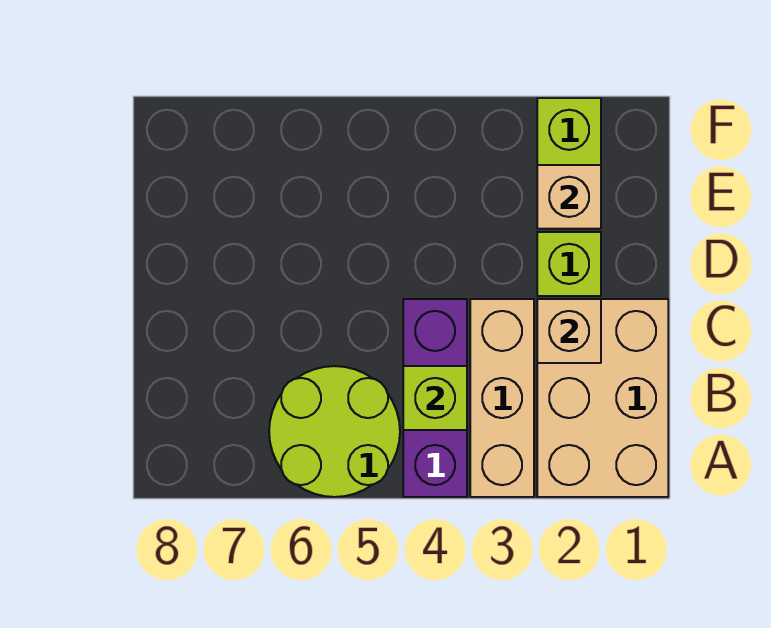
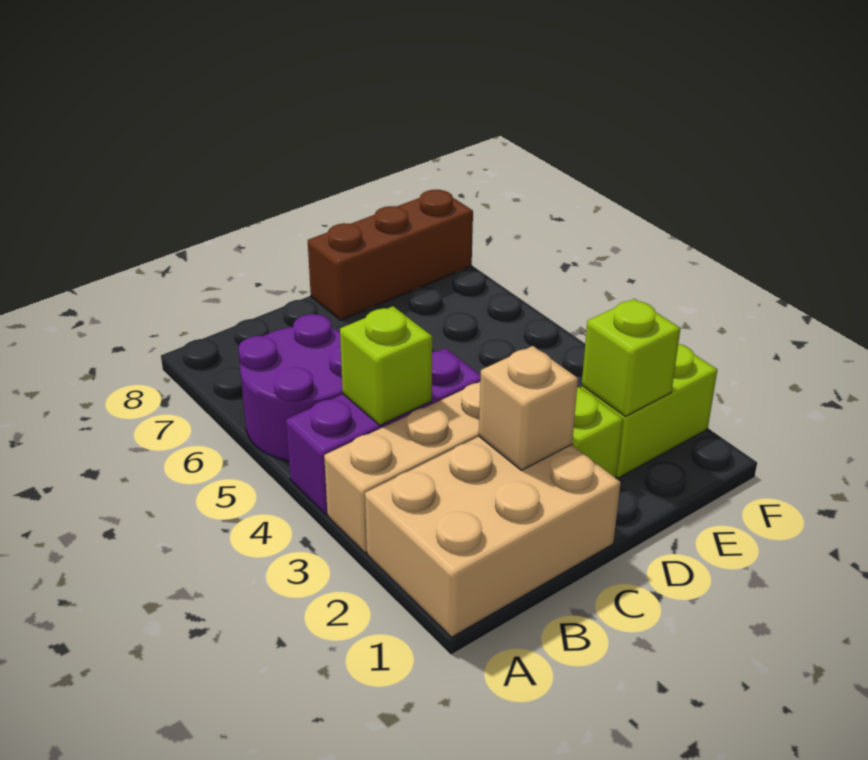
lime round brick A5:B6 level 1 -> purple round brick A5:B6 level 1
none -> brown brick D8:F8 level 1
tan brick E2 level 2 -> lime brick E2 level 2

